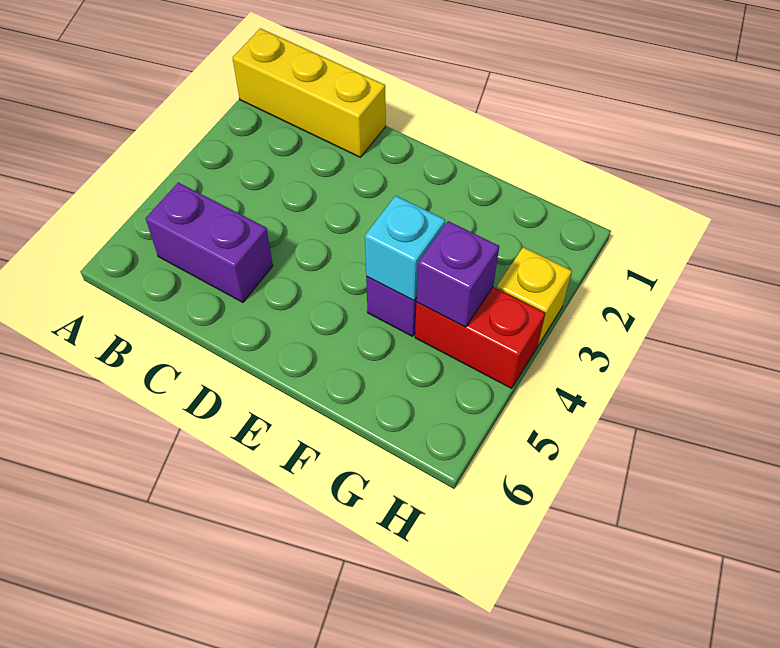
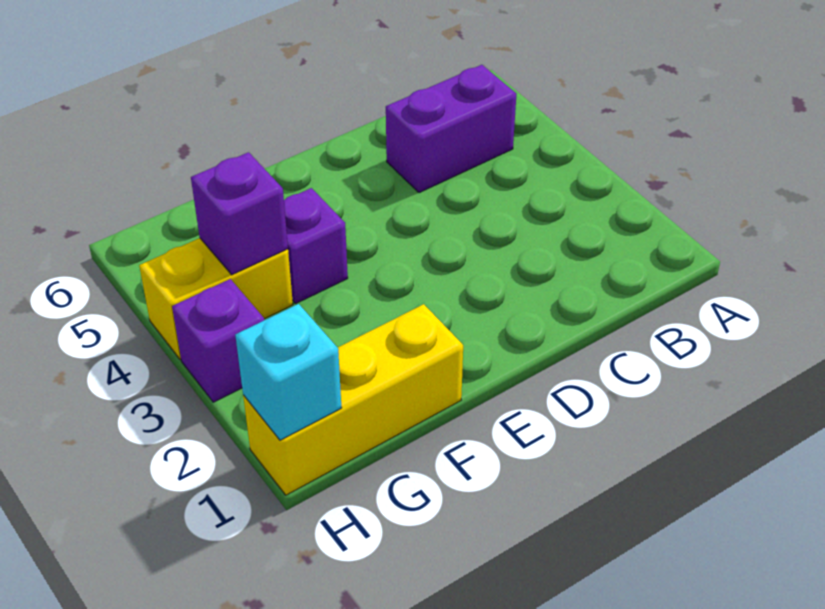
yellow brick A1:C1 level 1 -> yellow brick F1:H1 level 1
cyan brick F4 level 2 -> cyan brick H1 level 2
red brick G4:H4 level 1 -> yellow brick G4:H4 level 1
yellow brick H3 level 1 -> purple brick H3 level 1

